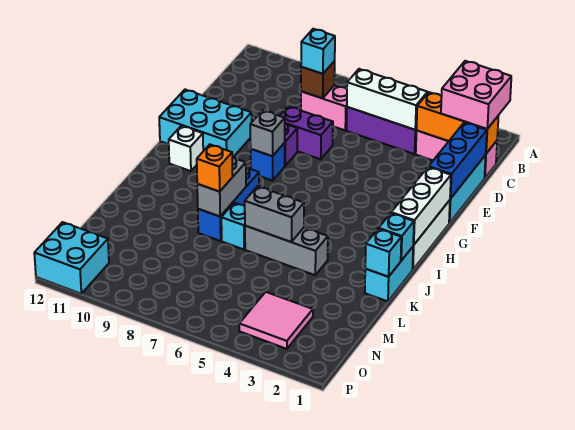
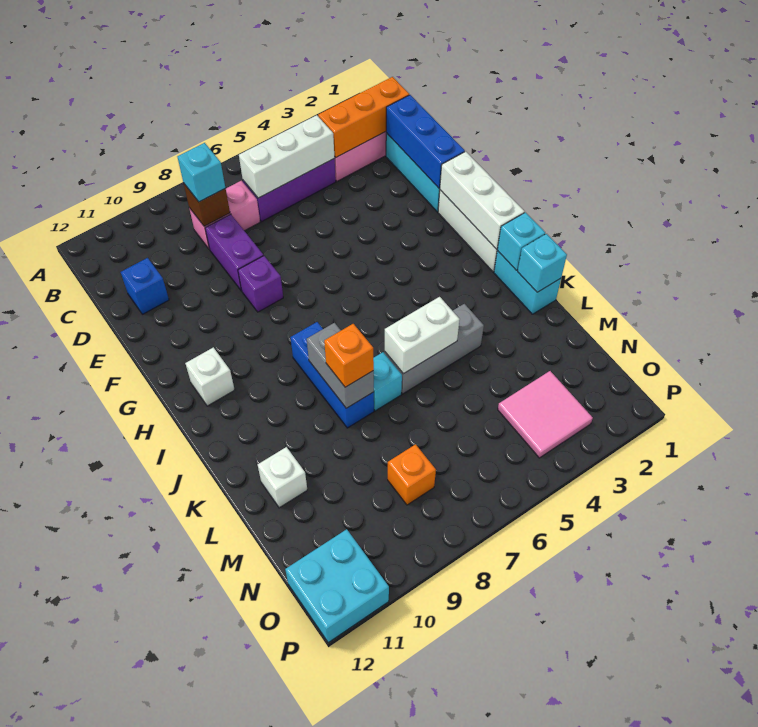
pink brick B1:C2 level 3 -> none
purple brick E7:E8 level 1 -> purple brick D8:E8 level 1
cyan brick F10:G12 level 1 -> none
blue brick G8 level 1 -> blue brick D11 level 1
grey brick G8 level 2 -> none
grey brick K5:K6 level 2 -> white brick K5:K6 level 2
none -> white brick L11 level 1
none -> orange brick N8 level 1

